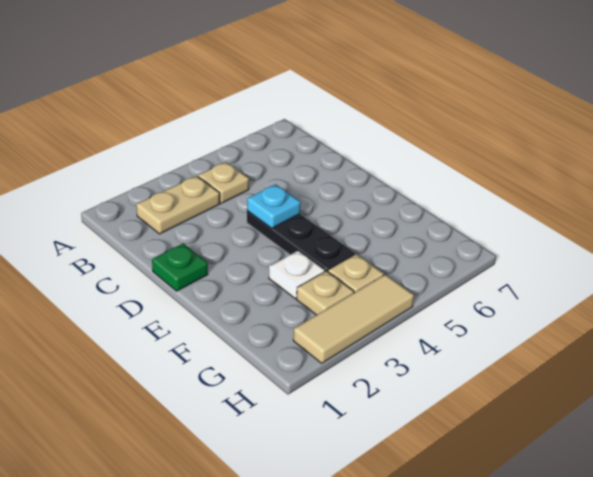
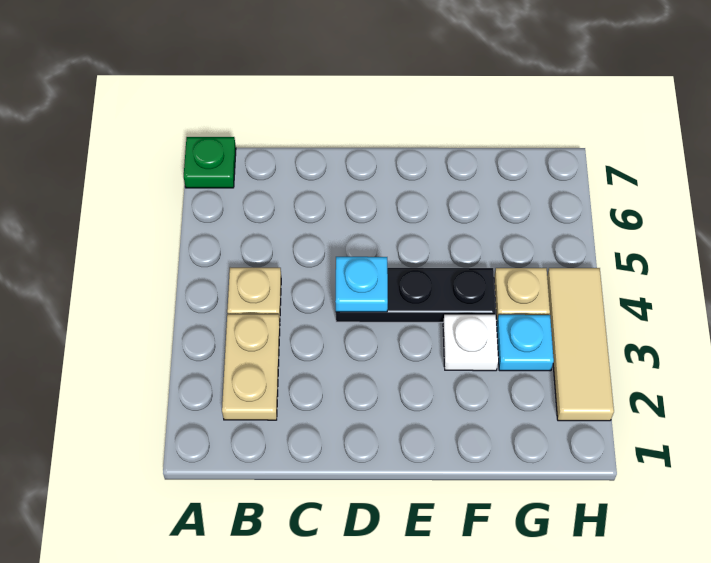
green plate D1 level 1 -> green plate A7 level 1
tan plate G3 level 1 -> cyan plate G3 level 1

